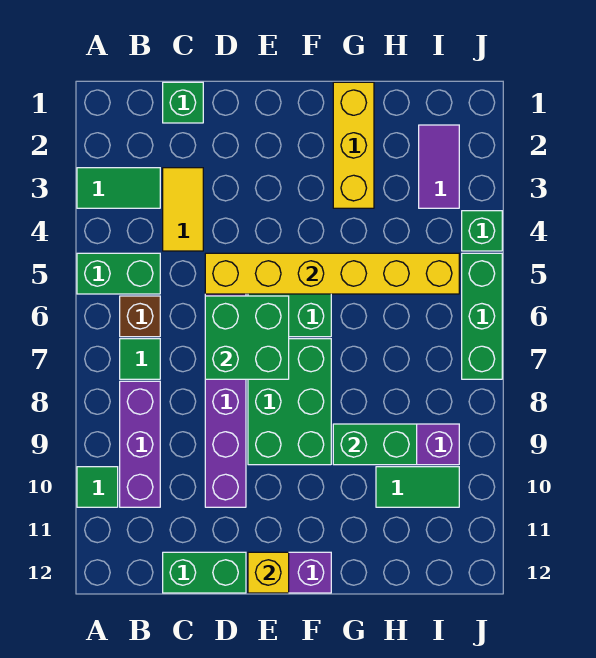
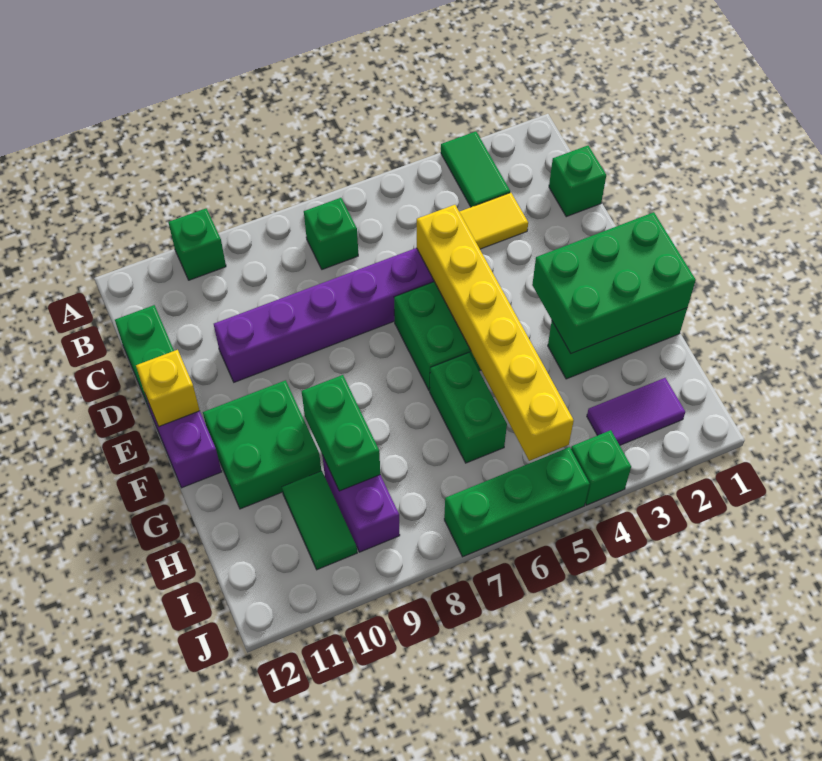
green brick A5:B5 level 1 -> green brick G6:H6 level 1
green tile A10 level 1 -> green brick A10 level 1
brown brick B6 level 1 -> none
green tile B7 level 1 -> green brick B7 level 1
purple brick B8:B10 level 1 -> none
green brick D6:E7 level 2 -> green brick F10:G11 level 1
green brick E7:F9 level 1 -> green brick F1:G3 level 2
yellow brick G1:G3 level 1 -> green brick G1:G3 level 1

